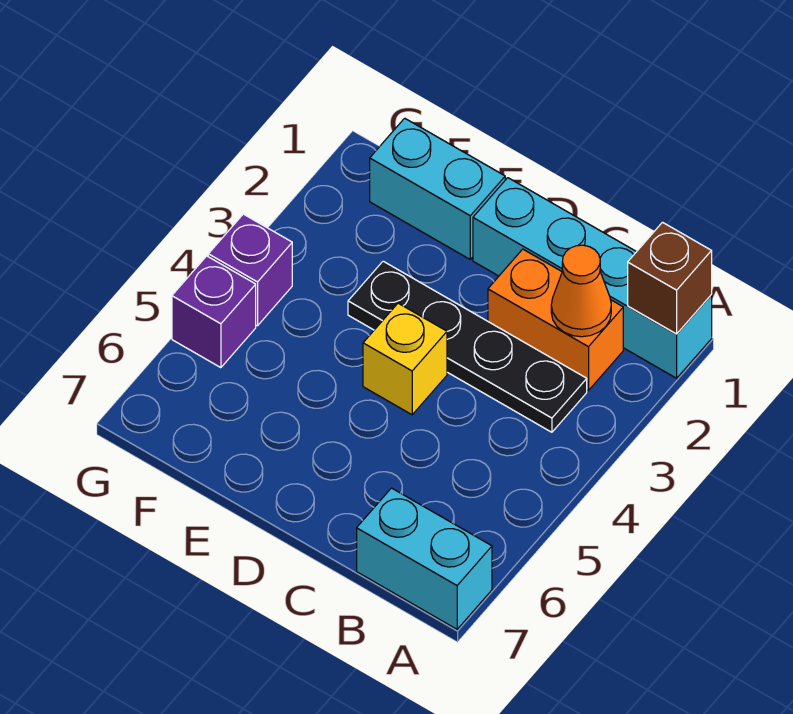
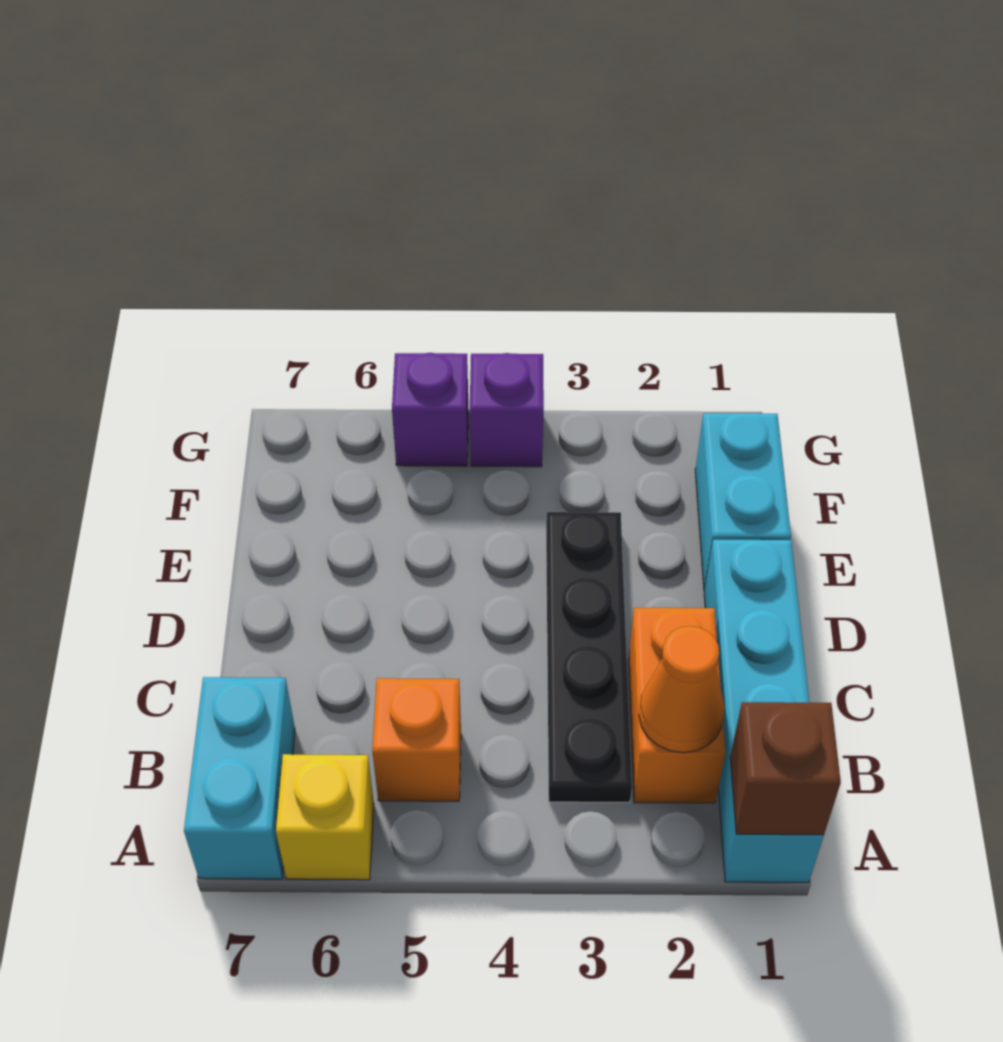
none -> orange brick B5 level 1
yellow brick D4 level 1 -> yellow brick A6 level 1

